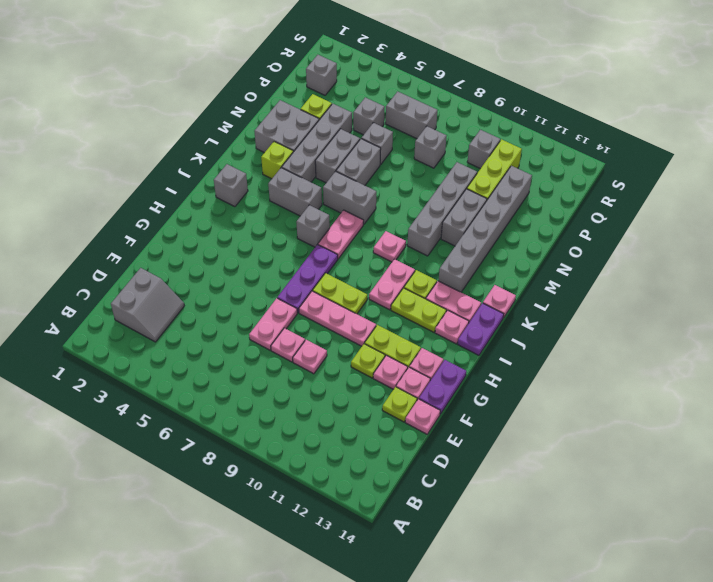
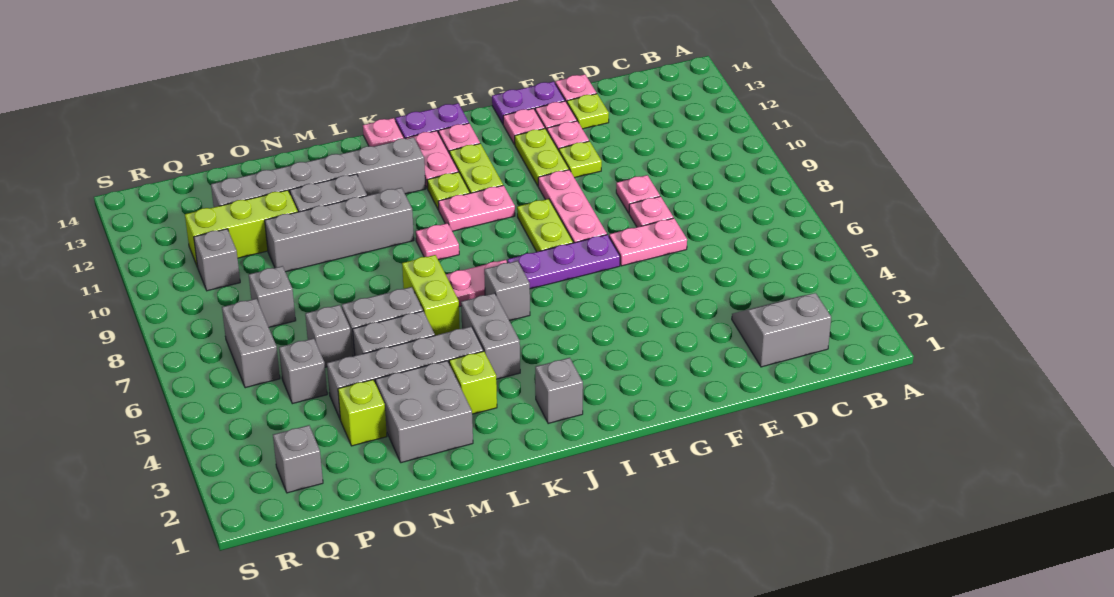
grey brick L6:L7 level 1 -> lime brick L6:L7 level 1

